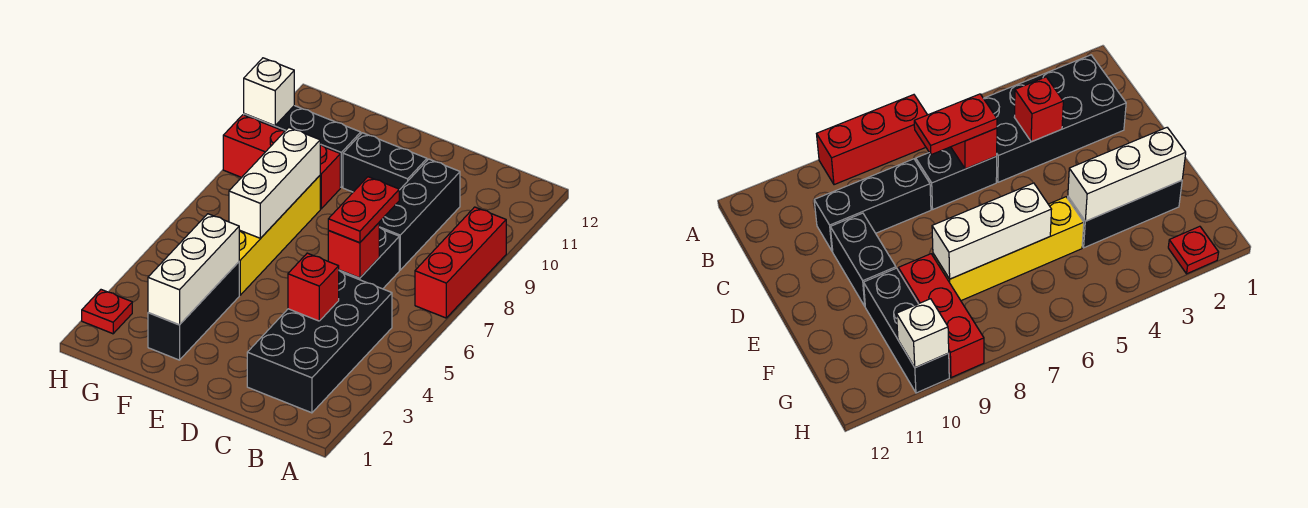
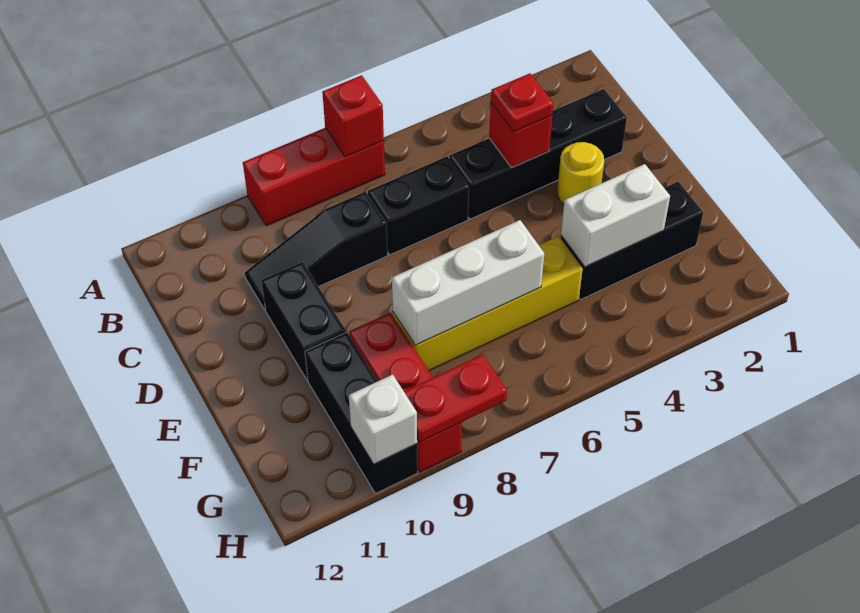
black brick B2:C5 level 1 -> black brick C2:C5 level 1
red brick C6 level 2 -> red brick A7 level 2
red plate C6:C7 level 3 -> red plate H8:H9 level 2
black brick C8:C10 level 1 -> black slope C8:C10 level 1 top 8
none -> yellow round brick D3 level 1
white brick F2:F4 level 2 -> white brick F3:F4 level 2
red plate H2 level 1 -> red plate C4 level 3

